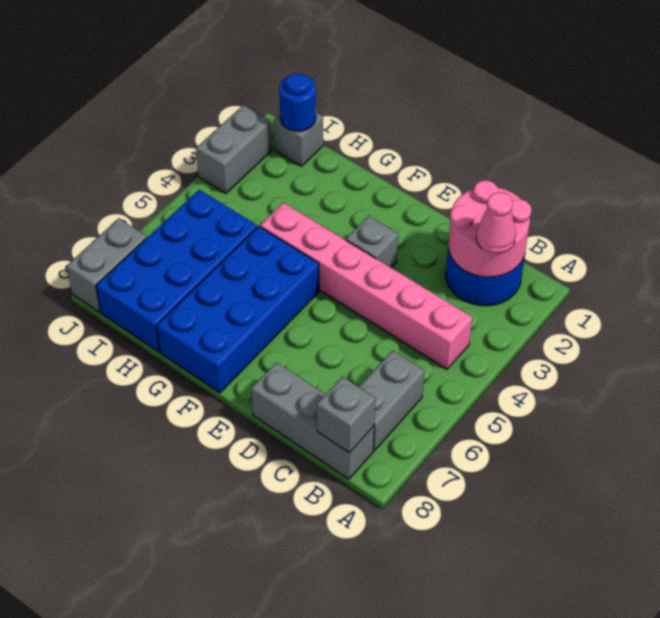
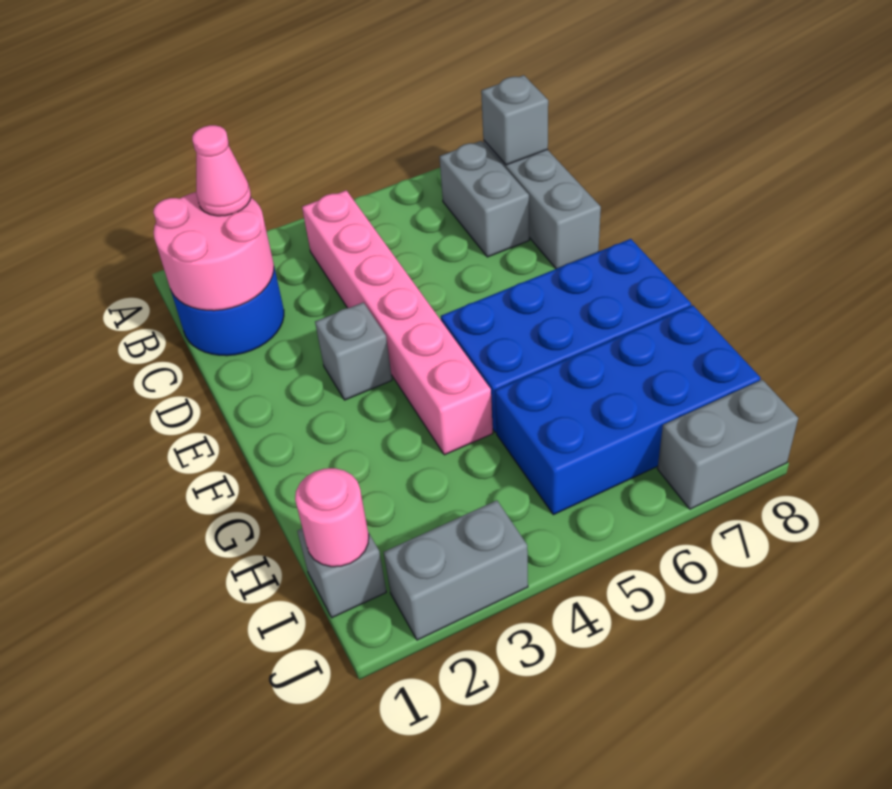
grey brick B6:B7 level 1 -> grey brick B7:C7 level 1
blue round brick I1 level 2 -> pink round brick I1 level 2

